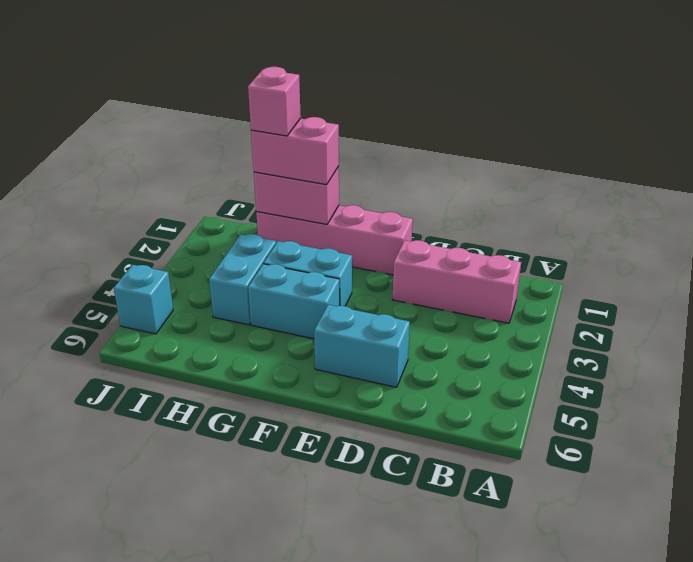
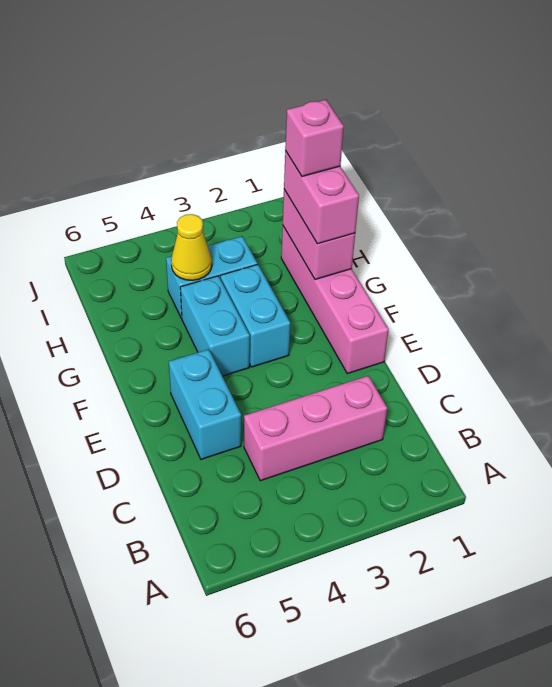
pink brick B2:D2 level 1 -> pink brick C2:C4 level 1
none -> yellow cone H4 level 2
cyan brick J5 level 1 -> none

